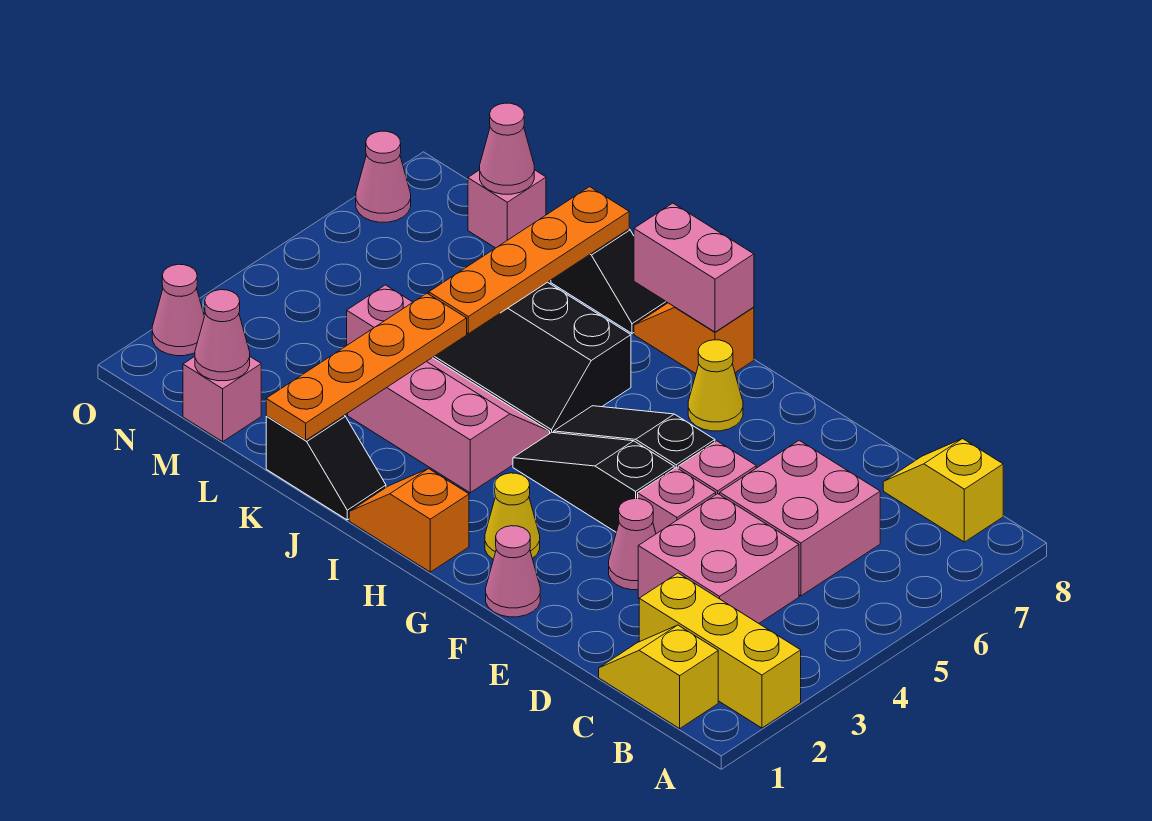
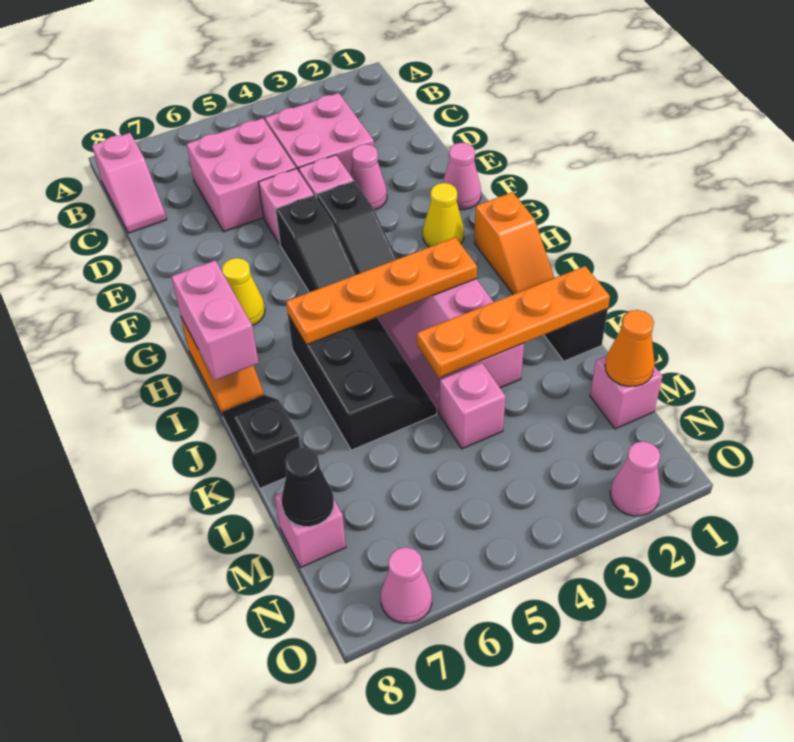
yellow brick A2:C2 level 1 -> none
yellow slope B1:C1 level 1 top B -> none
yellow slope B8:C8 level 1 top B -> pink slope B8:C8 level 1 top B
orange plate K5:K8 level 2 -> orange plate I3:I6 level 2
pink cone M1 level 2 -> orange cone M1 level 2
pink cone M8 level 2 -> black cone M8 level 2

